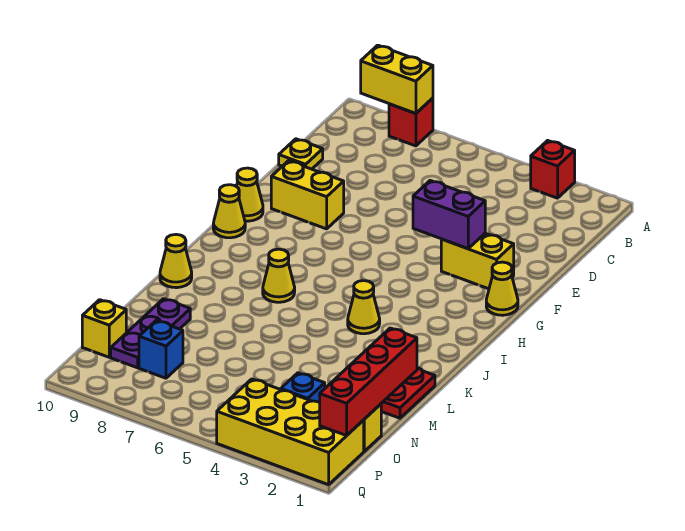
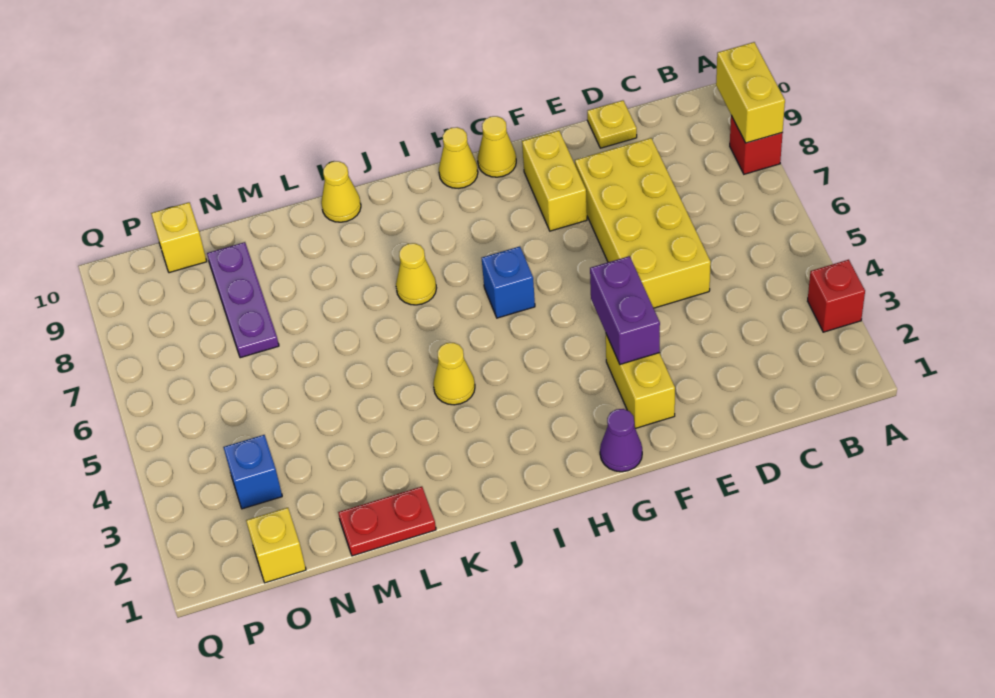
yellow cone G1 level 1 -> purple cone G1 level 1
red brick M1:P1 level 2 -> none
purple plate M9:O9 level 1 -> purple plate N7:N9 level 1
blue brick O8 level 1 -> blue brick H6 level 1
yellow brick P1:Q4 level 1 -> yellow brick D5:E8 level 1

